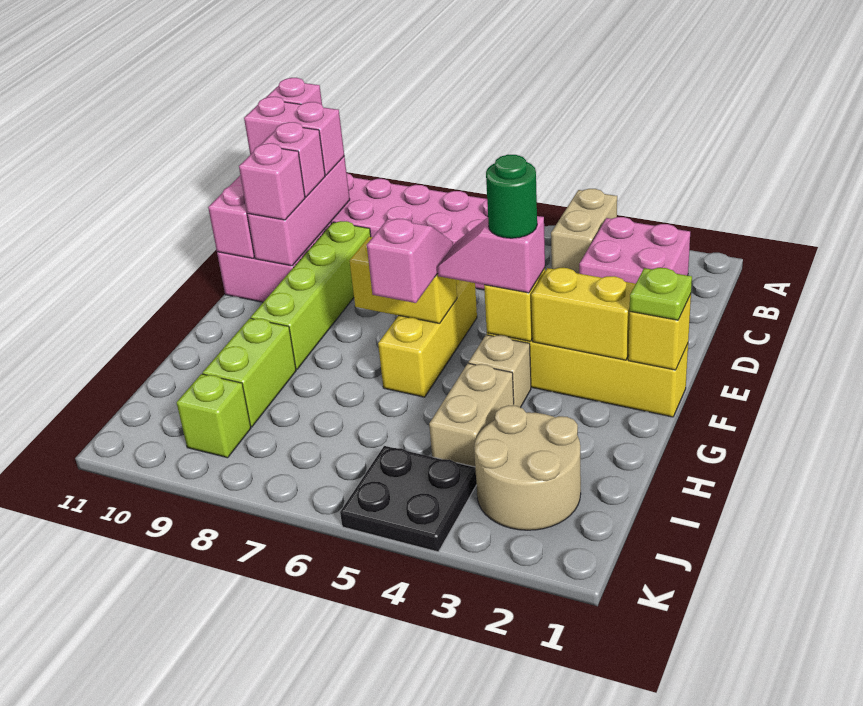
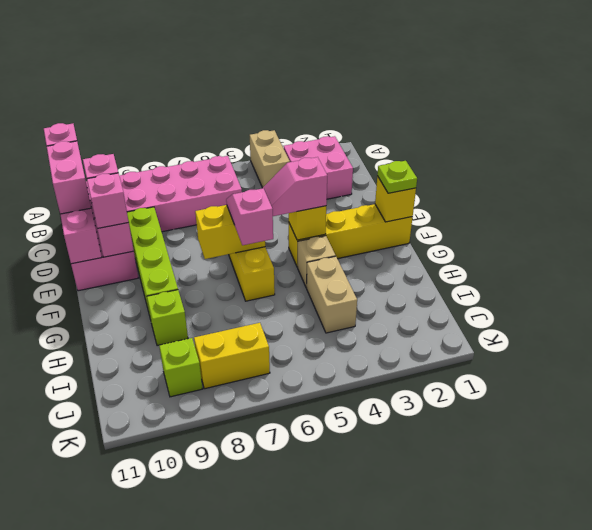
pink brick C10:C11 level 3 -> pink brick C11:D11 level 3
yellow brick F2:F3 level 2 -> yellow brick J7:J8 level 1
green round brick F4 level 4 -> none
lime brick H9:I9 level 1 -> lime brick H9 level 1
tan round brick I2:J3 level 1 -> none
black plate J4:K5 level 1 -> none

